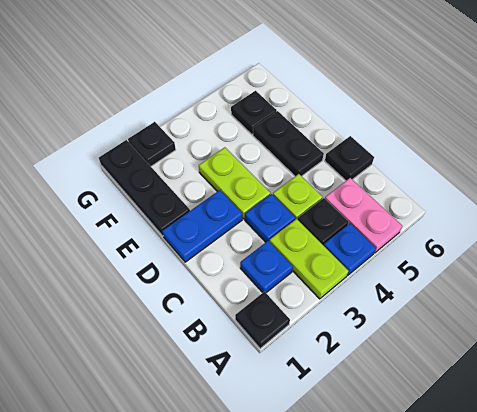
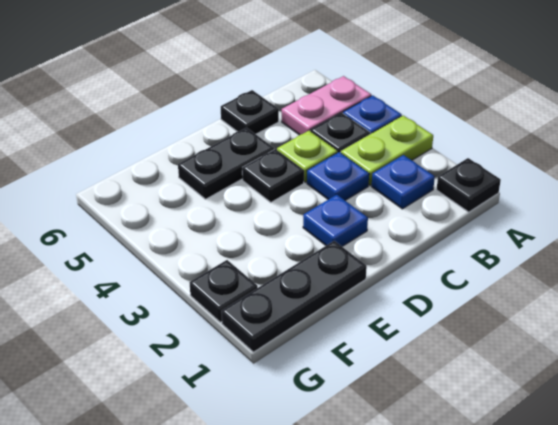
blue plate D1:D2 level 1 -> blue plate D2 level 1
lime plate D3:E3 level 1 -> none
black plate F5 level 1 -> black plate D4 level 1

